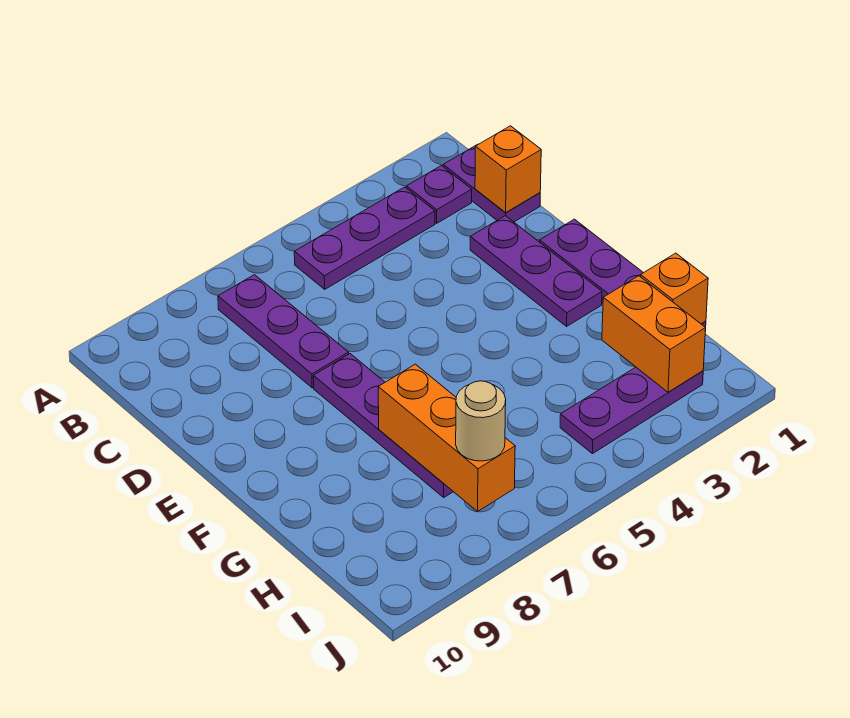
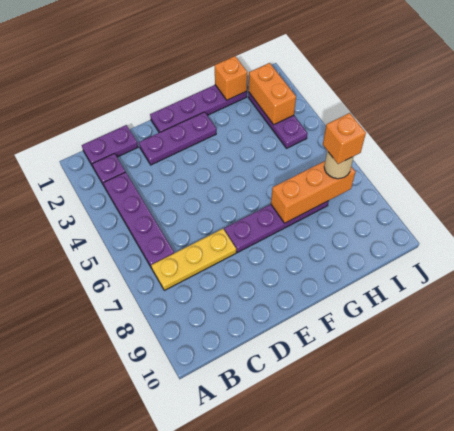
purple plate B3:B5 level 1 -> purple plate B3:B6 level 1
purple plate B7:D7 level 1 -> yellow plate B7:D7 level 1
orange brick C1 level 2 -> orange brick I7 level 4
orange brick H2:I2 level 2 -> orange brick I2:I3 level 2

